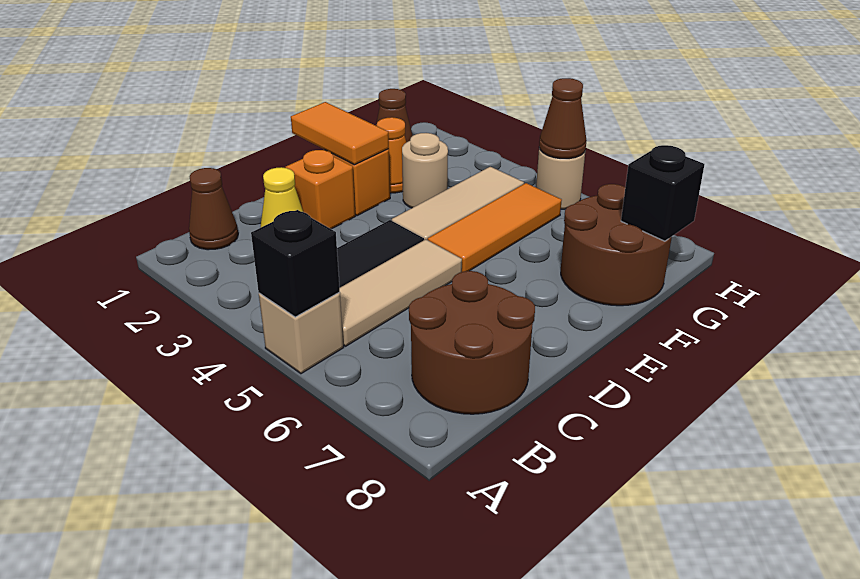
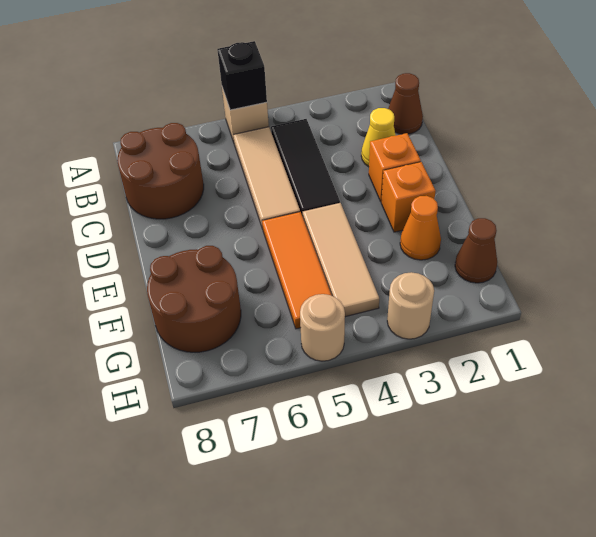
orange tile E1:E2 level 2 -> none
tan round brick F3 level 1 -> tan round brick H3 level 1
black brick G8 level 2 -> none
brown cone H5 level 2 -> none

